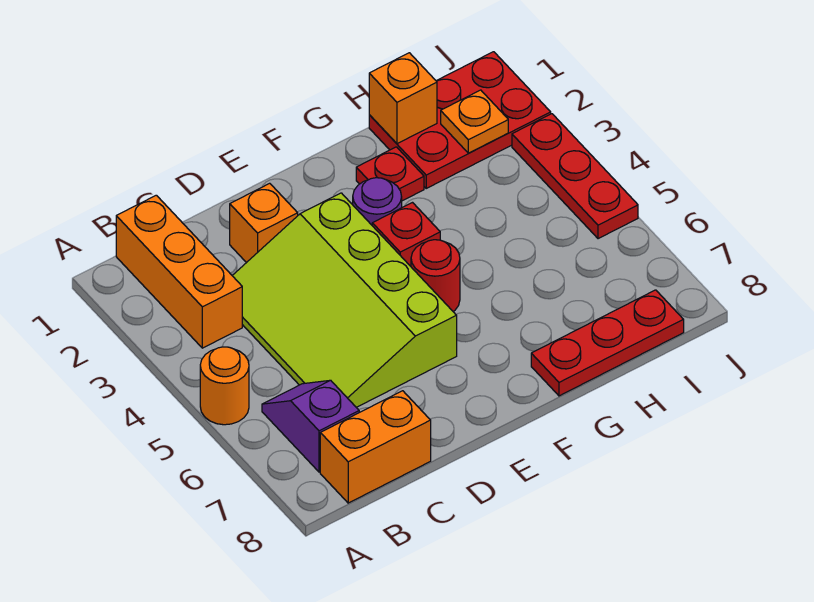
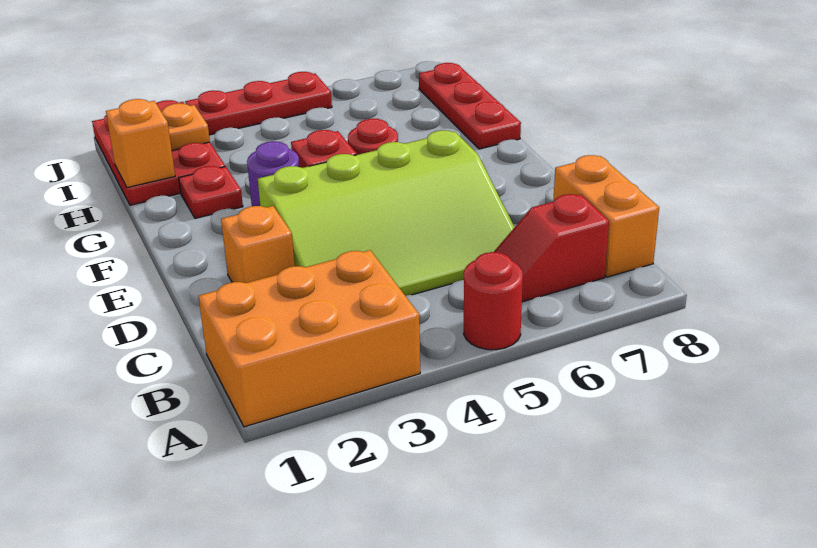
orange round brick A5 level 1 -> red round brick A5 level 1
orange brick B1:B3 level 1 -> orange brick A1:B3 level 1
purple slope B6:B7 level 1 top 7 -> red slope B6:B7 level 1 top 7

